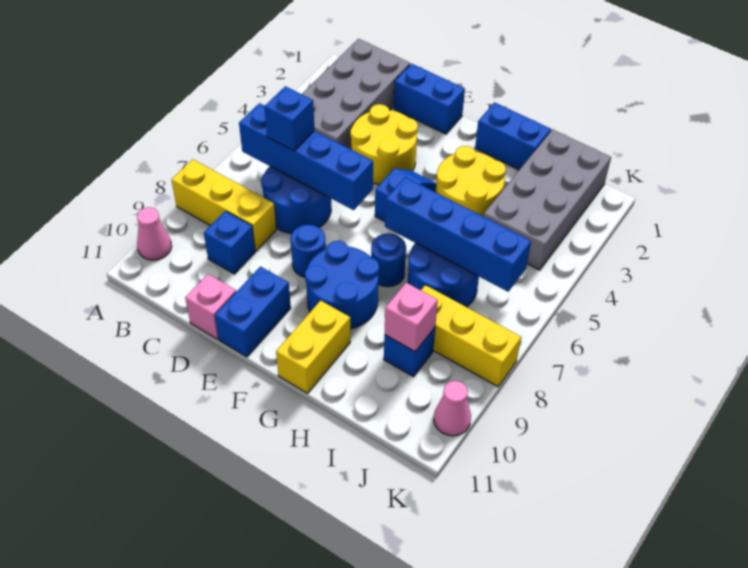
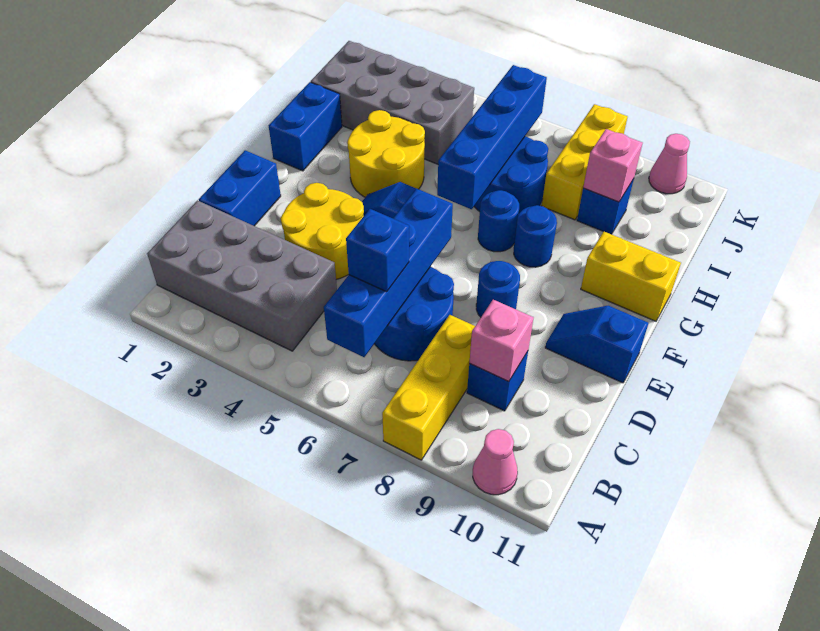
pink brick D11 level 1 -> pink brick C9 level 2
blue brick E10:E11 level 1 -> blue slope E10:E11 level 1 top 11
blue round brick F8:G9 level 1 -> blue round brick G8 level 1

